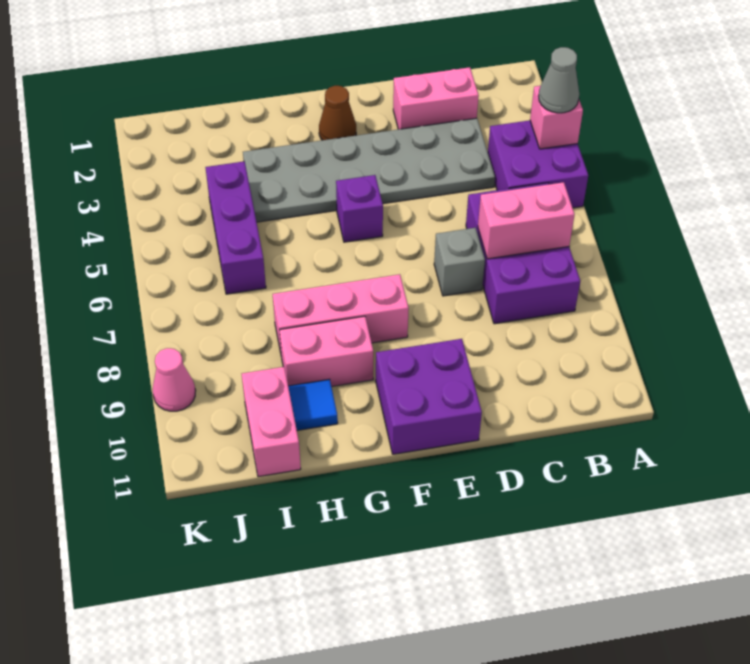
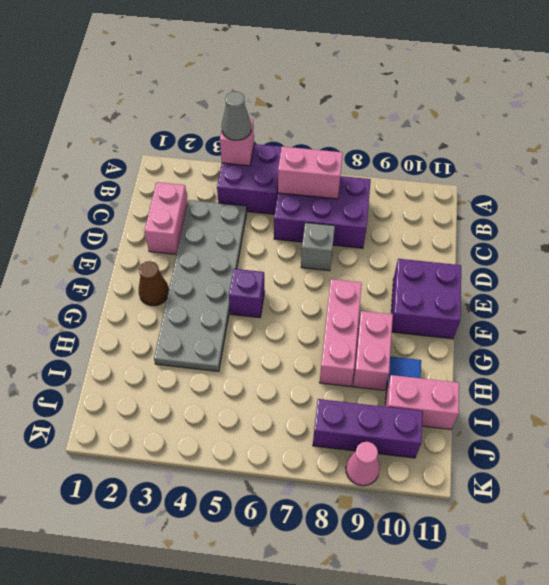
pink brick B7:C7 level 2 -> pink brick B6:B7 level 2
purple brick I4:I6 level 1 -> purple brick J8:J10 level 1

